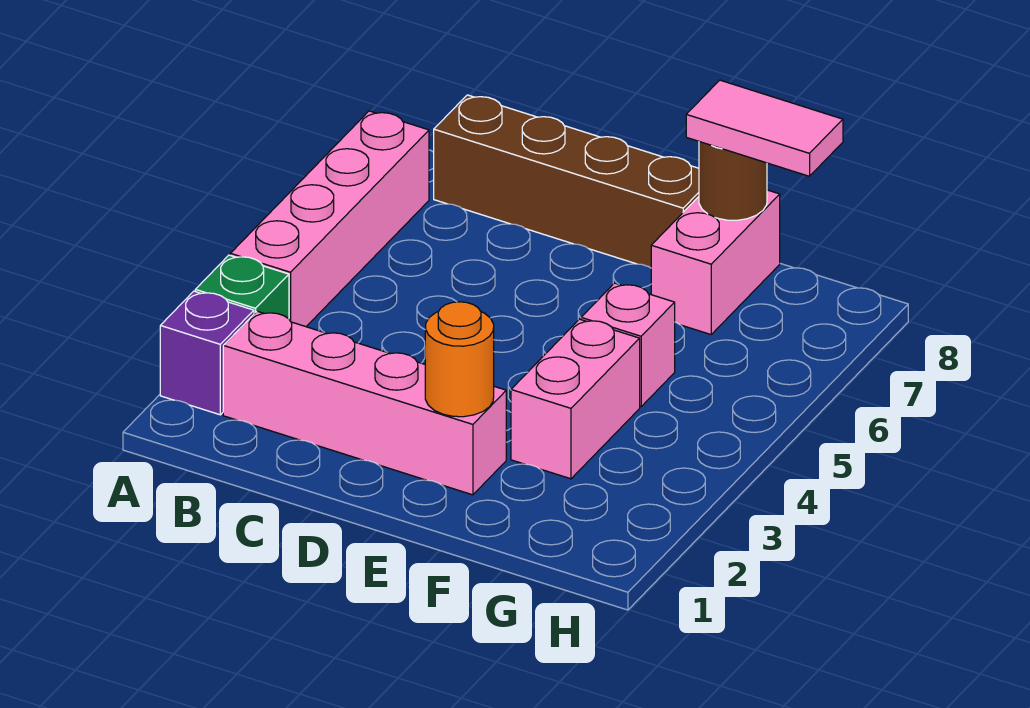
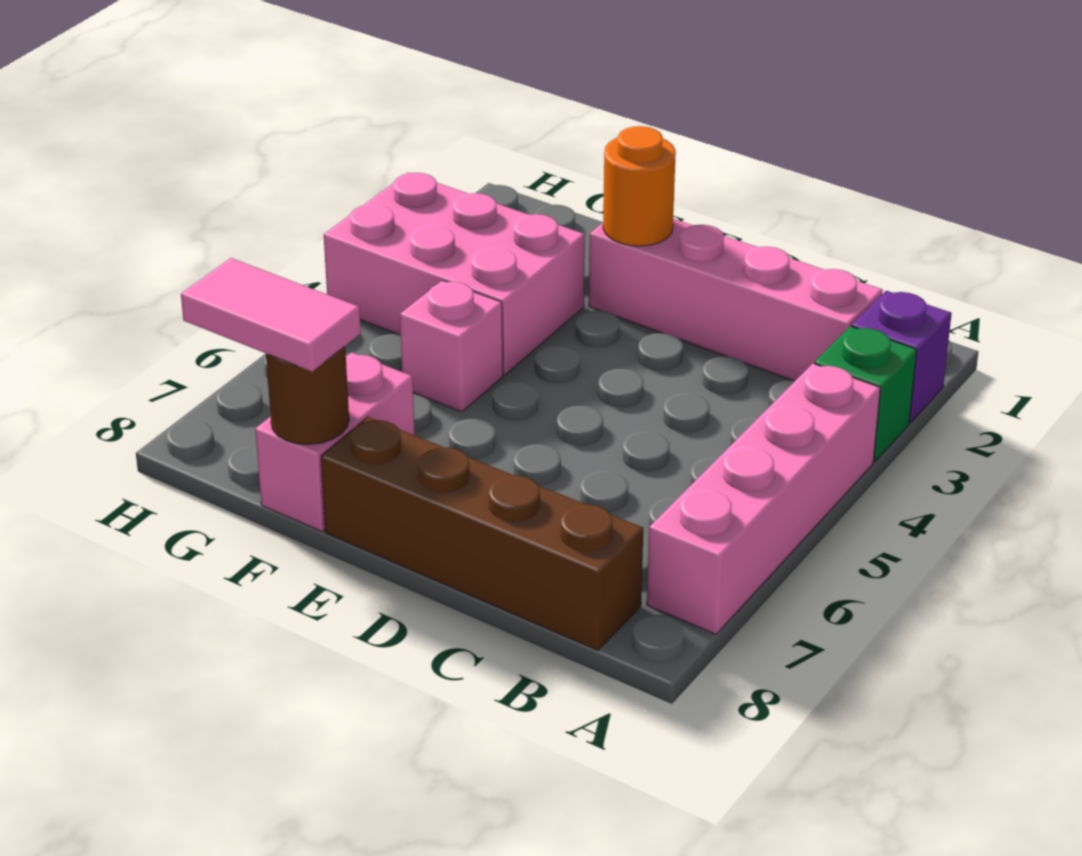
pink brick F3:F4 level 1 -> pink brick F3:H4 level 1

